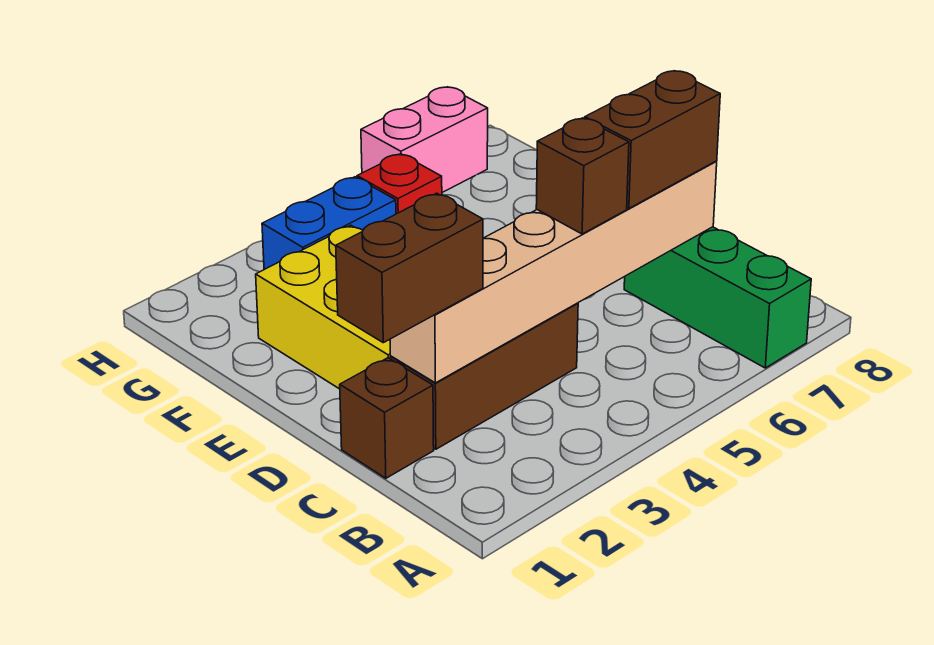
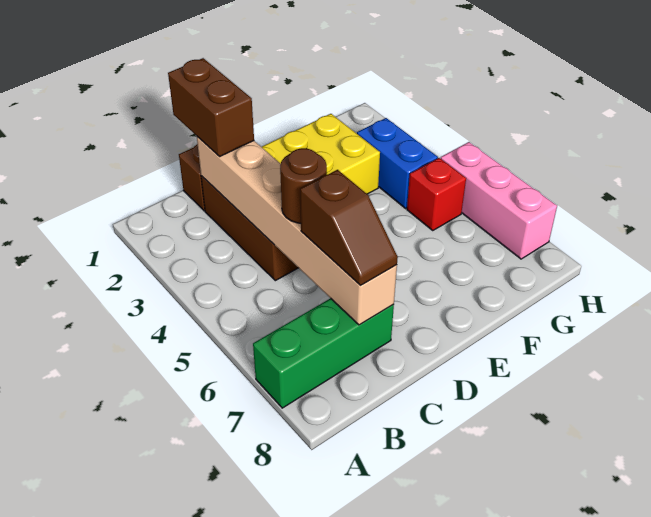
brown brick C5 level 3 -> brown round brick C5 level 3
brown brick C6:C7 level 3 -> brown slope C6:C7 level 3 top 6
pink brick H6:H7 level 1 -> pink brick H5:H7 level 1

